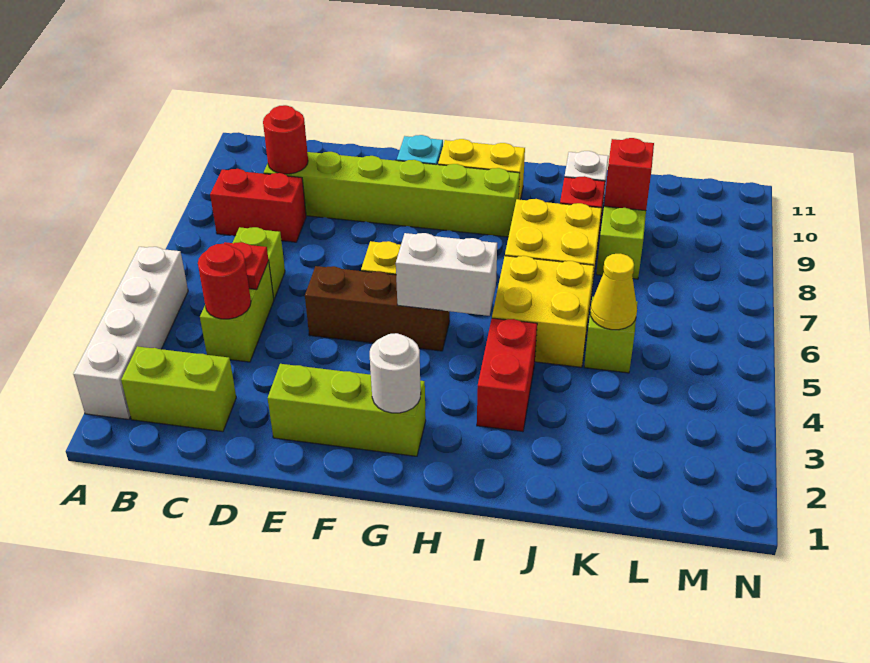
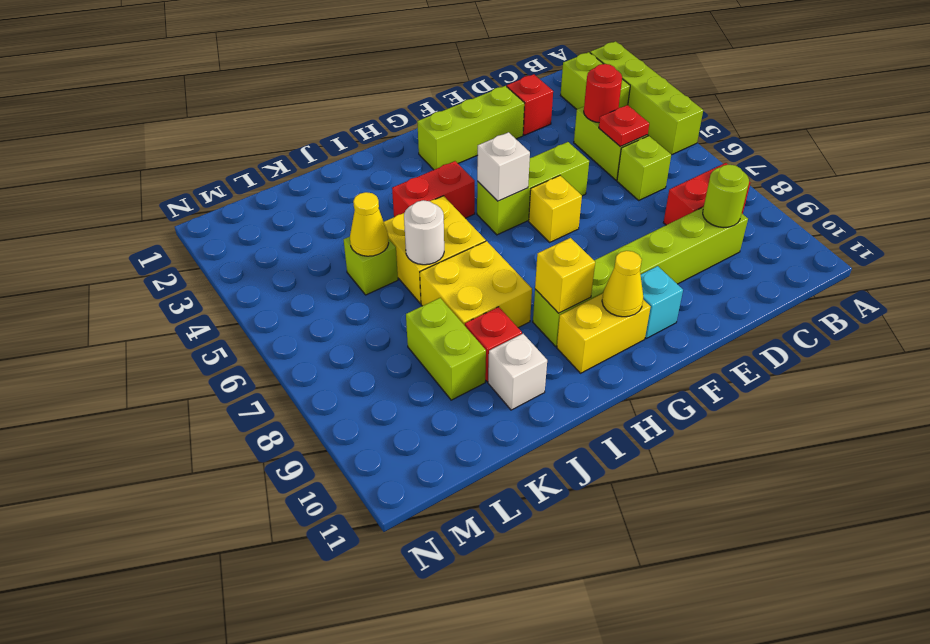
white brick A2:A5 level 1 -> lime brick A2:A5 level 1
lime brick B2:C2 level 1 -> lime brick B2:B3 level 1
red round brick C9 level 2 -> lime round brick C9 level 2
brown brick E5:G5 level 1 -> lime brick E5:G5 level 1
white round brick G2 level 2 -> white round brick J6 level 2
white brick G5:H5 level 2 -> white brick G5 level 2
none -> yellow cone G10 level 2
none -> yellow brick H9 level 2
red brick I3:I4 level 1 -> red brick H4:I4 level 1
red brick K9 level 2 -> red brick D2 level 1

